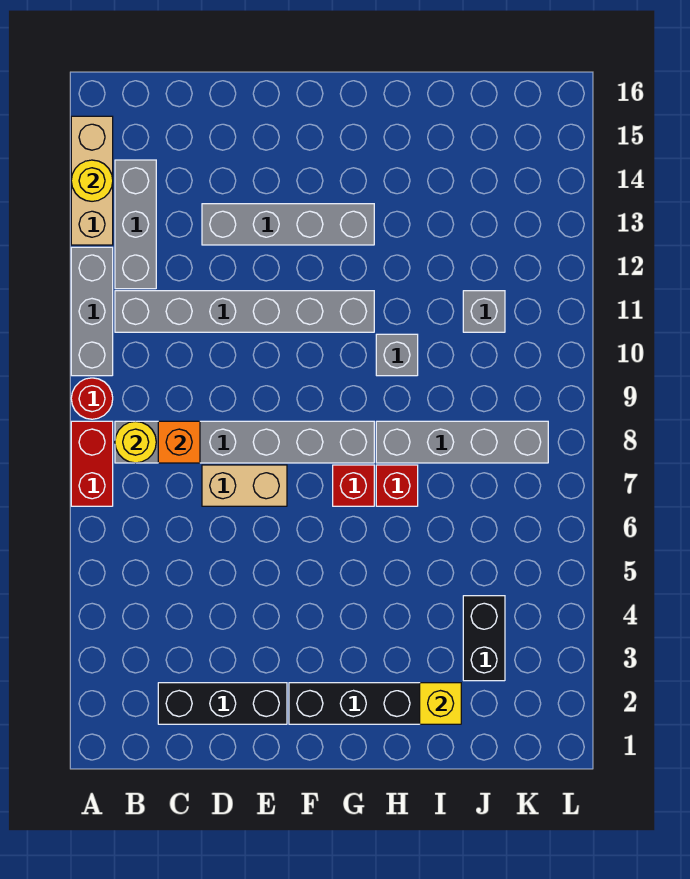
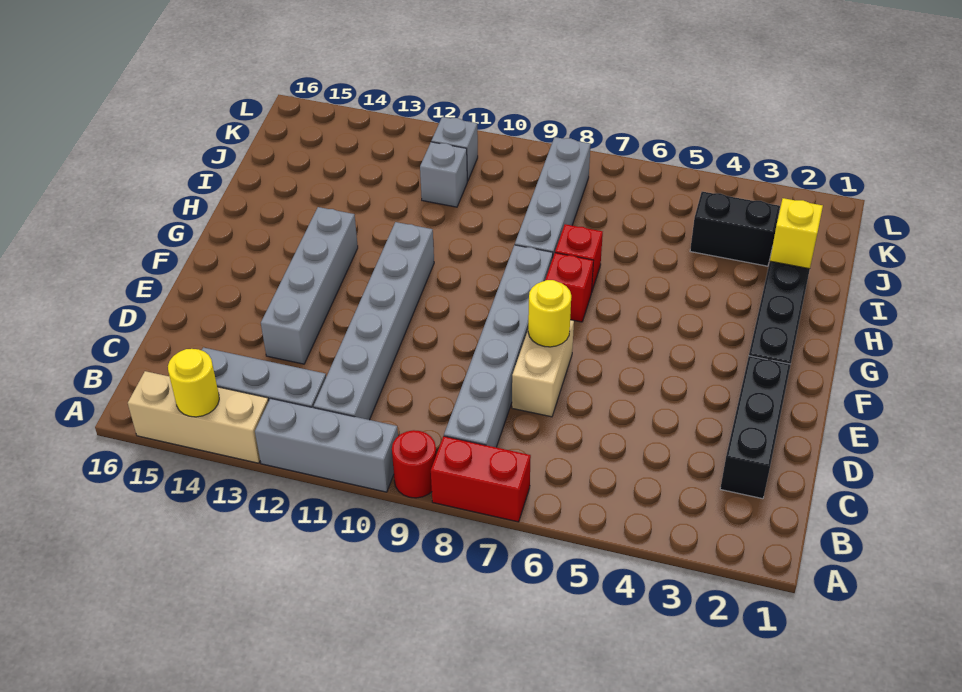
yellow round brick B8 level 2 -> yellow round brick E7 level 2
orange brick C8 level 2 -> none
grey brick H10 level 1 -> grey brick K11 level 1

